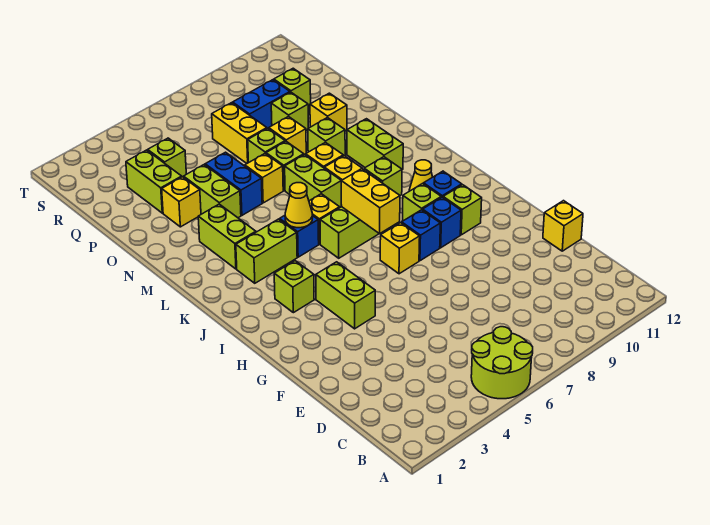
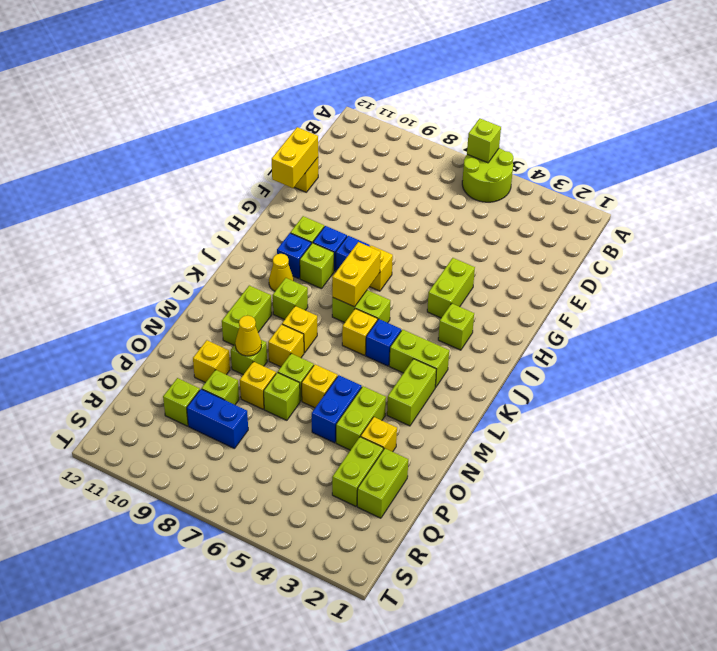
yellow cone K5 level 2 -> yellow cone N9 level 2
lime brick L7:M7 level 1 -> lime brick P2:Q2 level 1
yellow brick P7:Q7 level 1 -> yellow brick E12:F12 level 2
lime brick Q4 level 1 -> lime brick A6 level 2

